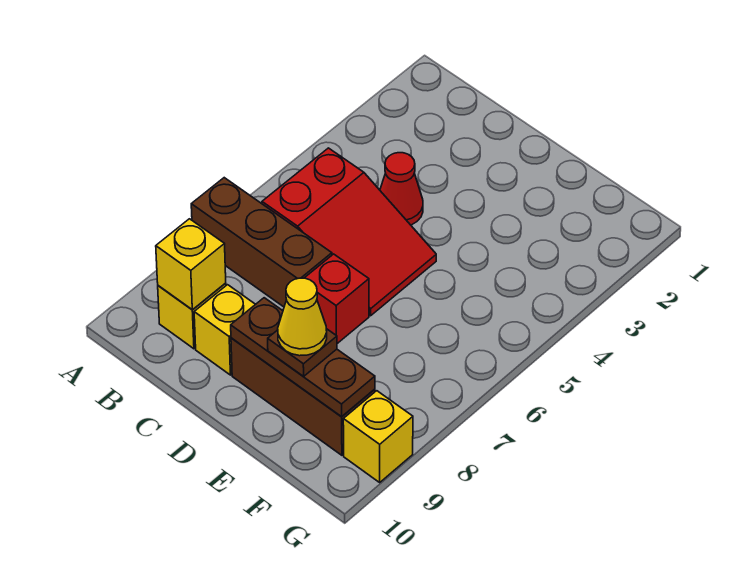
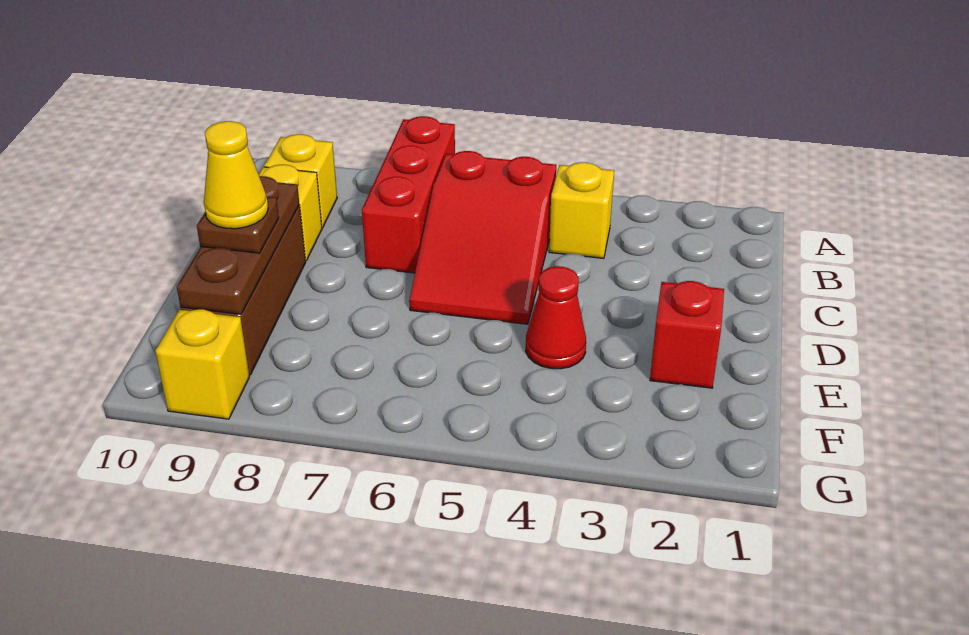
brown brick A7:C7 level 1 -> red brick A7:C7 level 1
yellow brick B9 level 2 -> yellow brick B4 level 1
red cone C4 level 1 -> red cone E4 level 1
red brick D7 level 1 -> red brick E2 level 1

